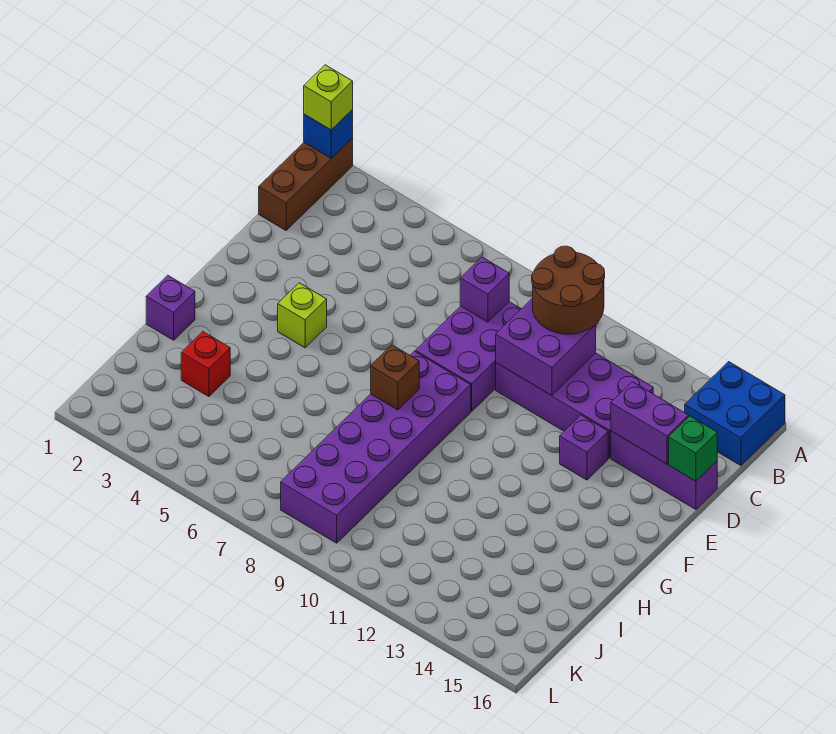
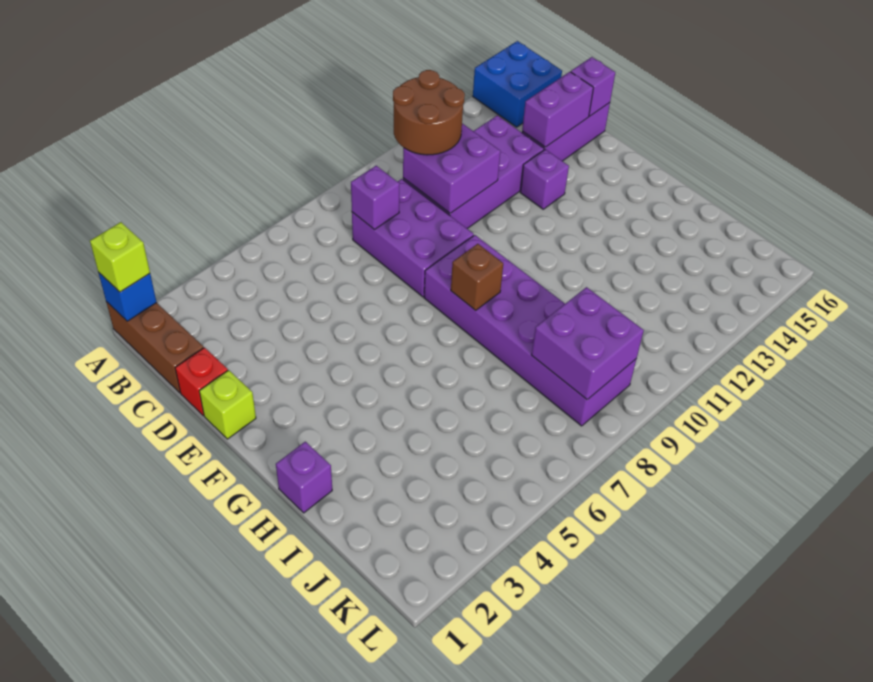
green brick D16 level 2 -> purple brick D16 level 2
lime brick F4 level 1 -> lime brick E1 level 1
red brick I3 level 1 -> red brick D1 level 1
none -> purple brick J8:K9 level 2

